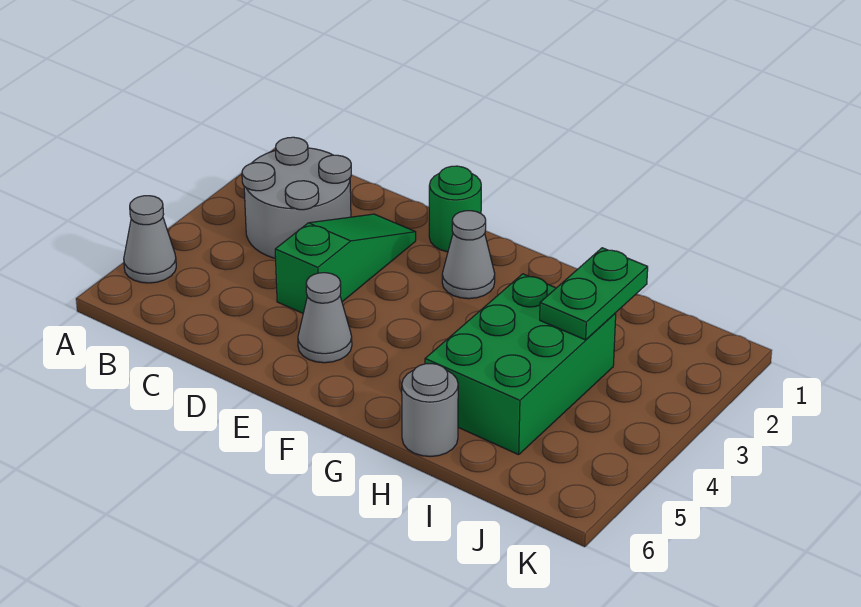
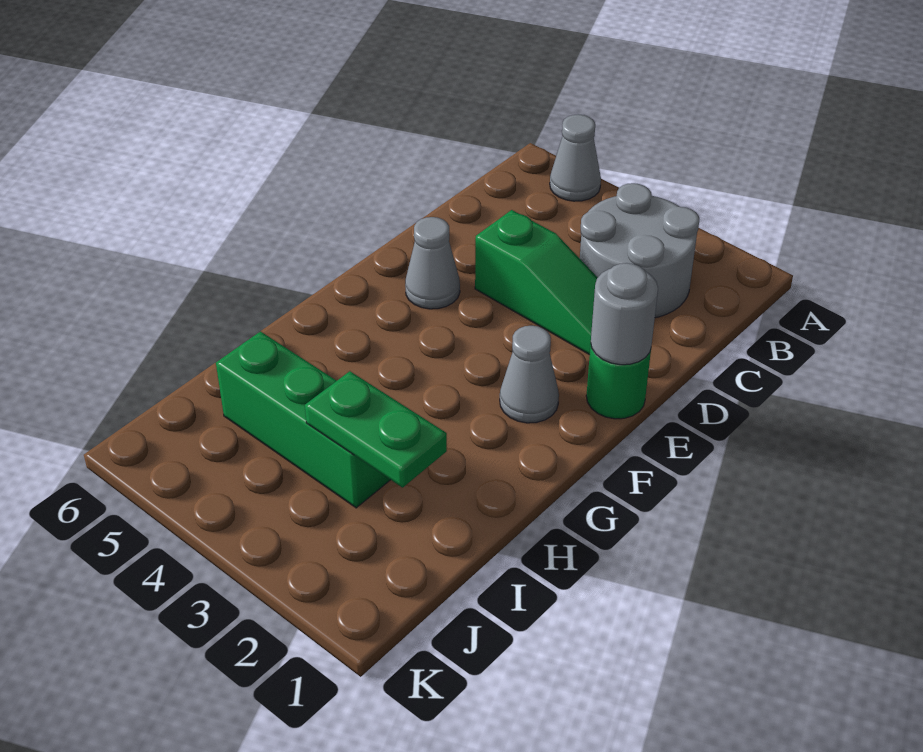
green brick H3:I5 level 1 -> green brick I3:I5 level 1
grey round brick H6 level 1 -> grey round brick E1 level 2

